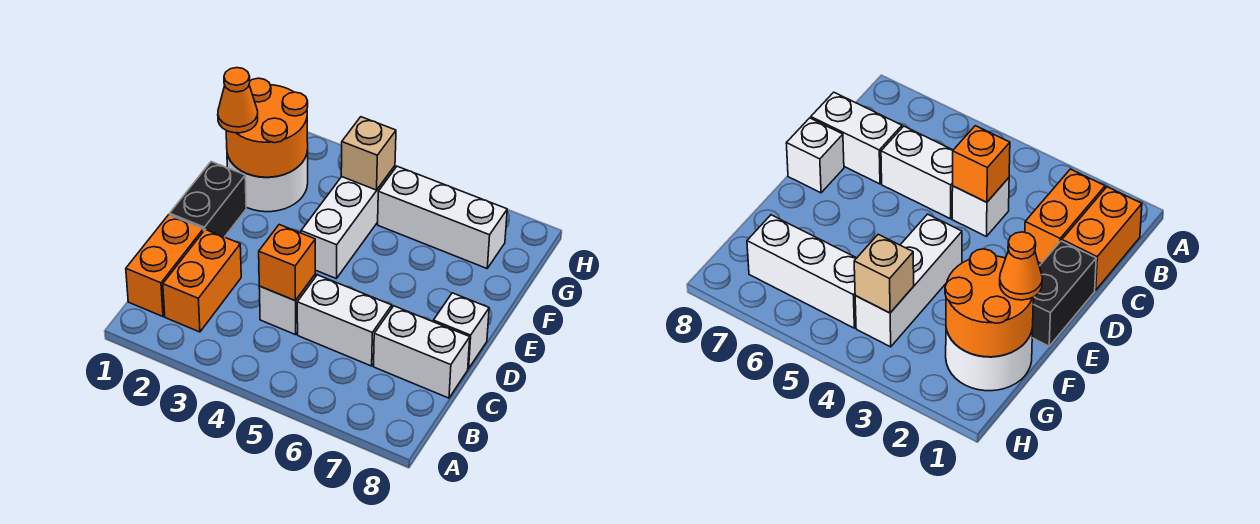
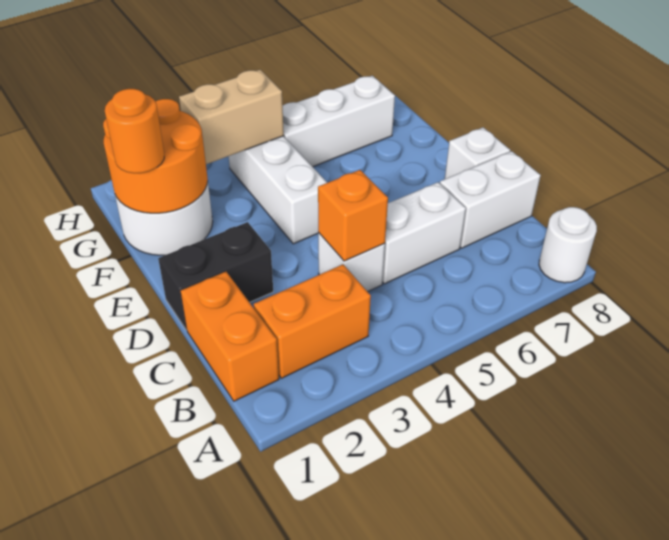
none -> white round brick A8 level 1
orange brick B2:C2 level 1 -> orange brick B2:B3 level 1
black brick D1:E1 level 1 -> black brick D1:D2 level 1
orange cone F1 level 3 -> orange round brick F1 level 3
tan brick G4 level 2 -> tan brick G3:G4 level 2

